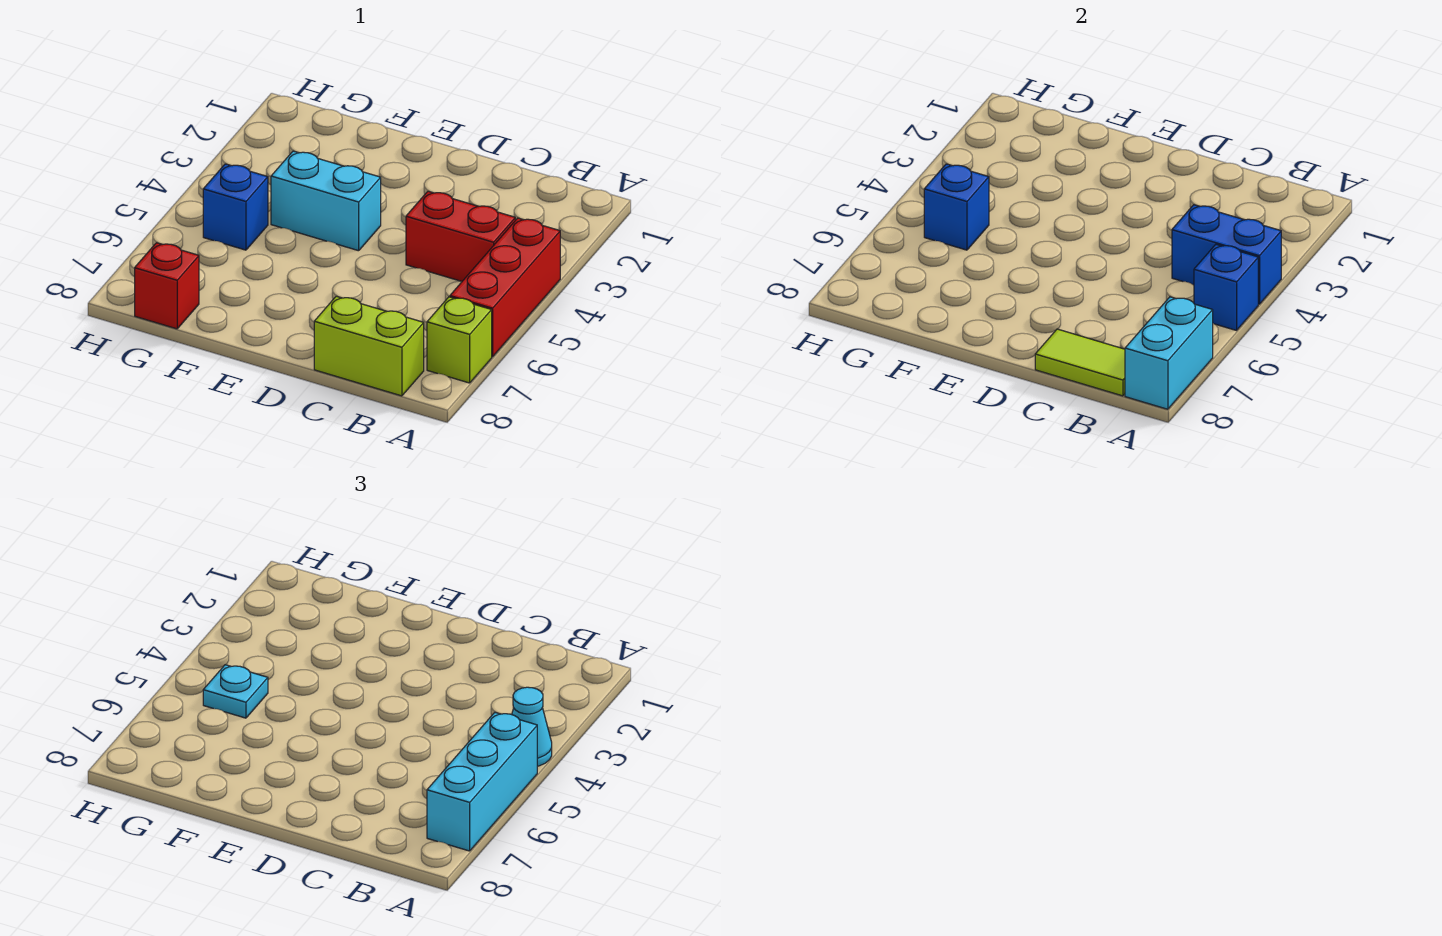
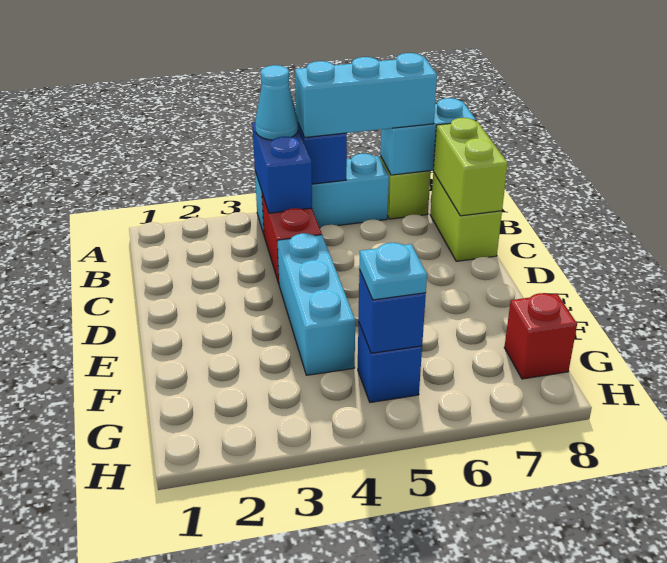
red brick A4:A6 level 1 -> cyan brick A4:A6 level 1
lime tile B8:C8 level 2 -> lime brick B8:C8 level 2
cyan brick E4:F4 level 1 -> cyan brick D4:F4 level 1

